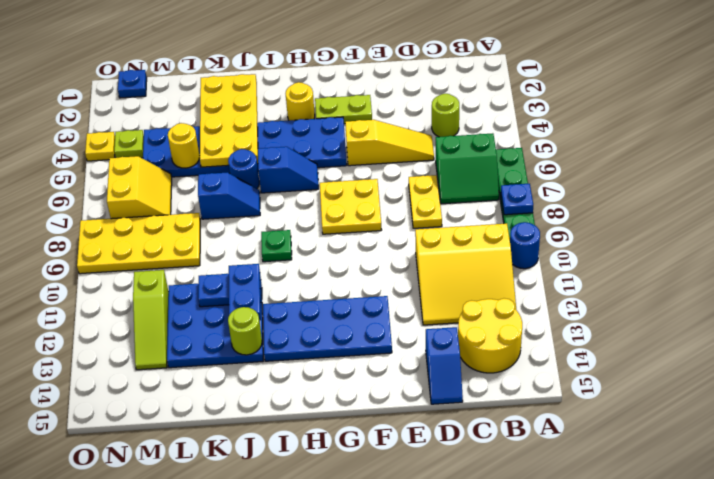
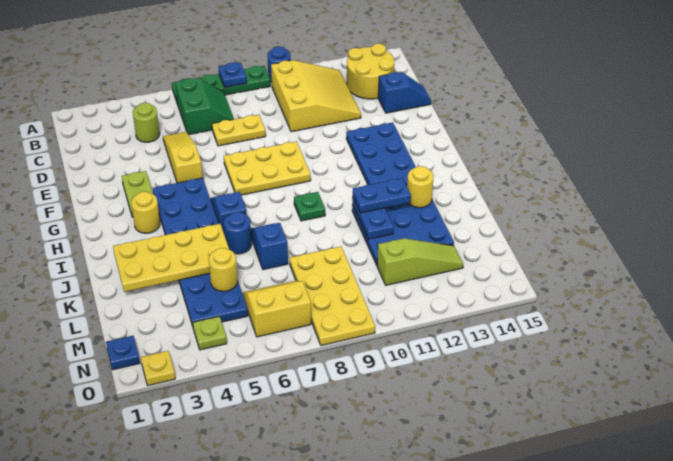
yellow plate F7:G8 level 1 -> yellow plate F7:G9 level 1
lime round brick J13 level 2 -> yellow round brick J13 level 2
yellow plate O4 level 1 -> yellow plate O2 level 1

